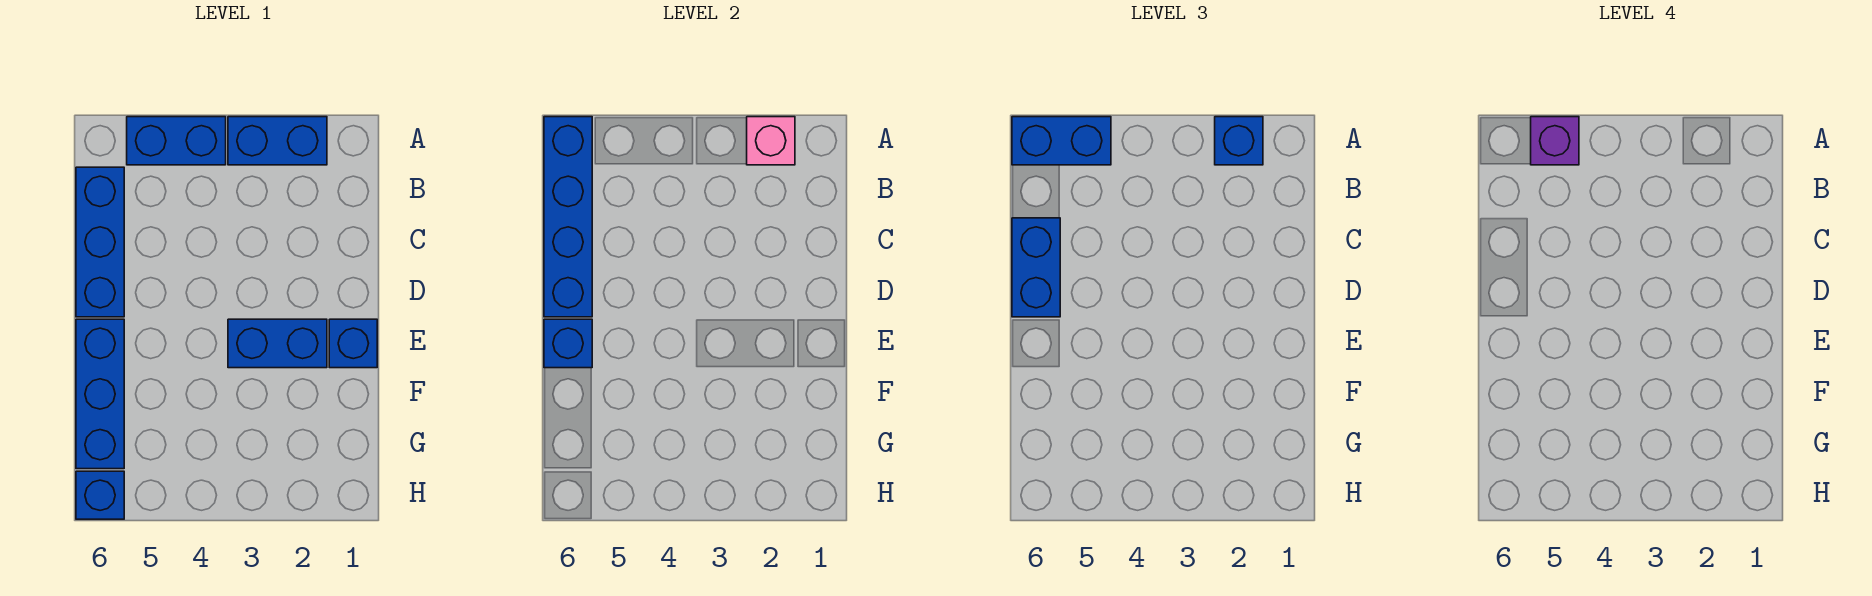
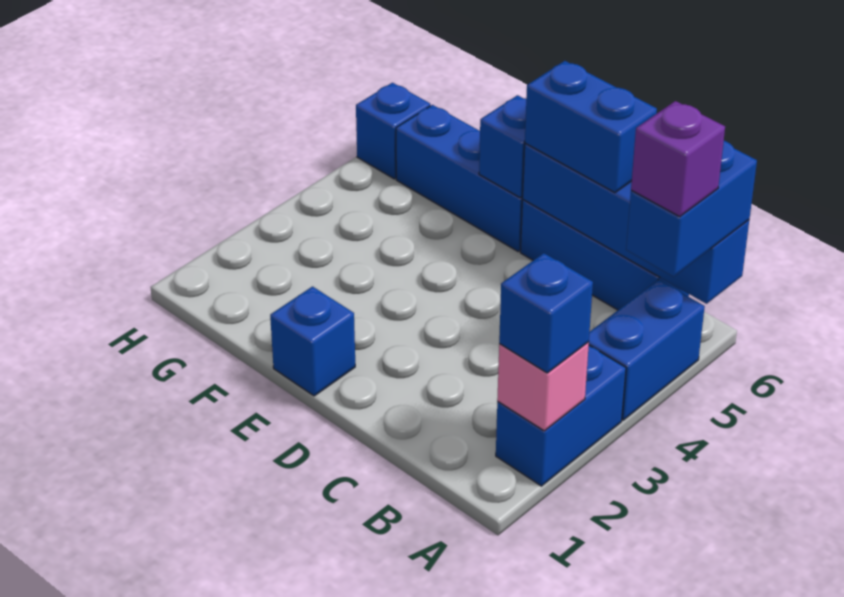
blue brick E2:E3 level 1 -> none

